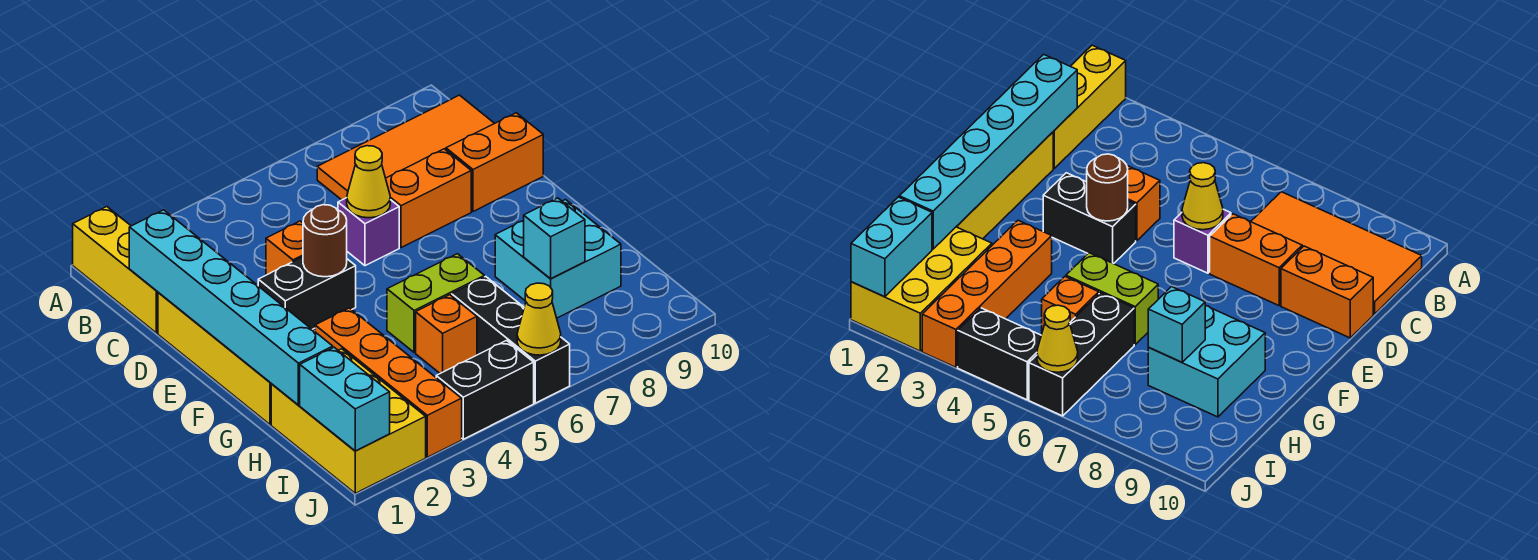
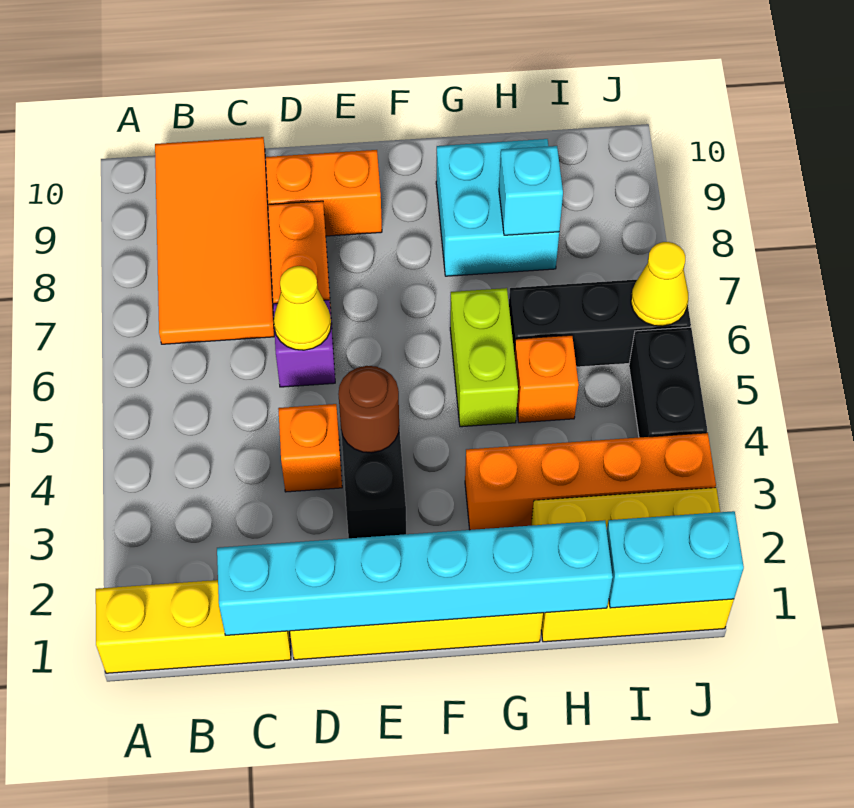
orange brick D9:D10 level 1 -> orange brick D9:E9 level 1

